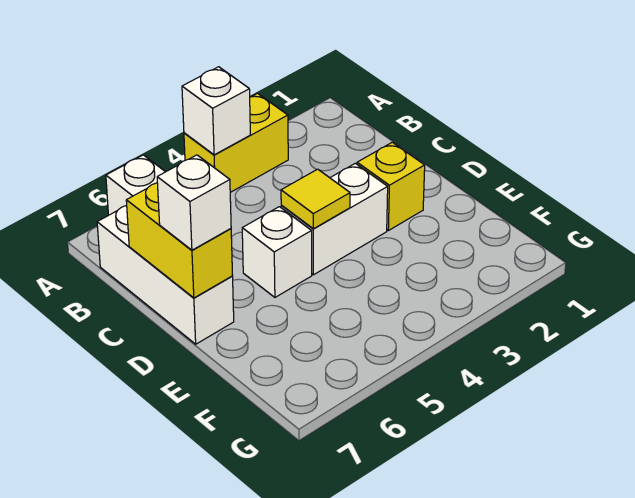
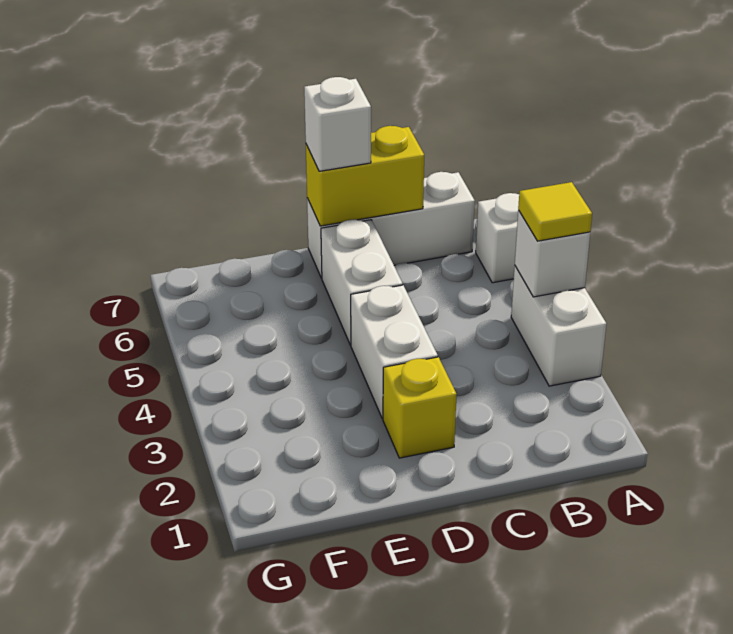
yellow brick A3:A4 level 1 -> white brick A3:A4 level 1
yellow tile D4 level 2 -> yellow tile A4 level 3
white brick D5 level 1 -> white brick D5:D6 level 1

